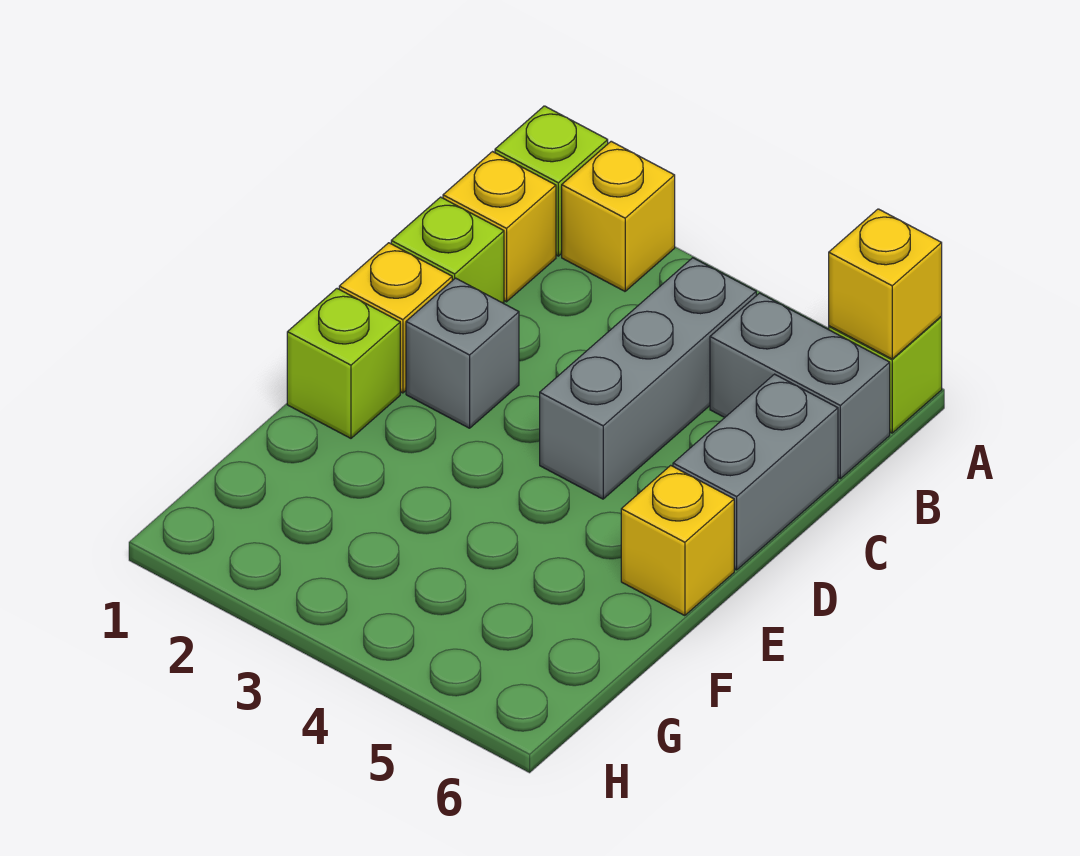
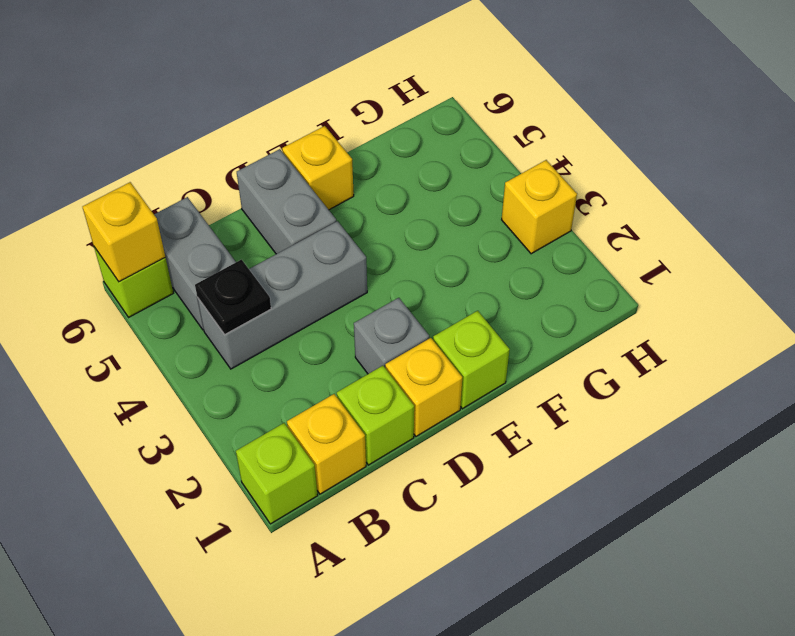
yellow brick A2 level 1 -> yellow brick H3 level 1
none -> black plate B4 level 2
grey brick C6:D6 level 1 -> grey brick D5:D6 level 1

